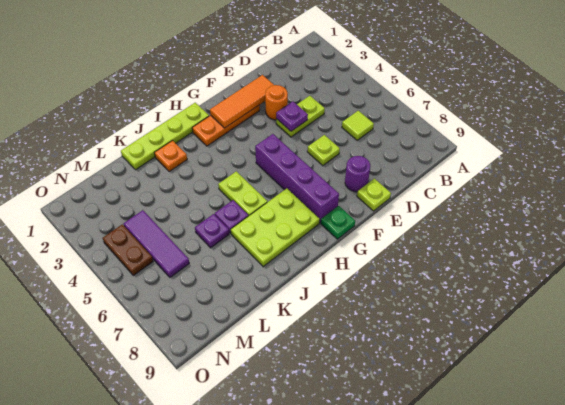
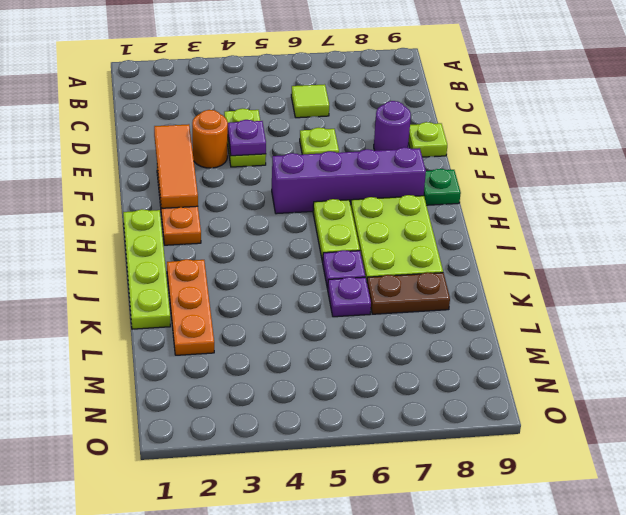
lime plate I5:I6 level 1 -> lime plate H6:I6 level 1
orange plate J2 level 1 -> orange plate J2:L2 level 1
purple tile M4:M6 level 1 -> none
brown plate N4:N5 level 1 -> brown plate K7:K8 level 1

